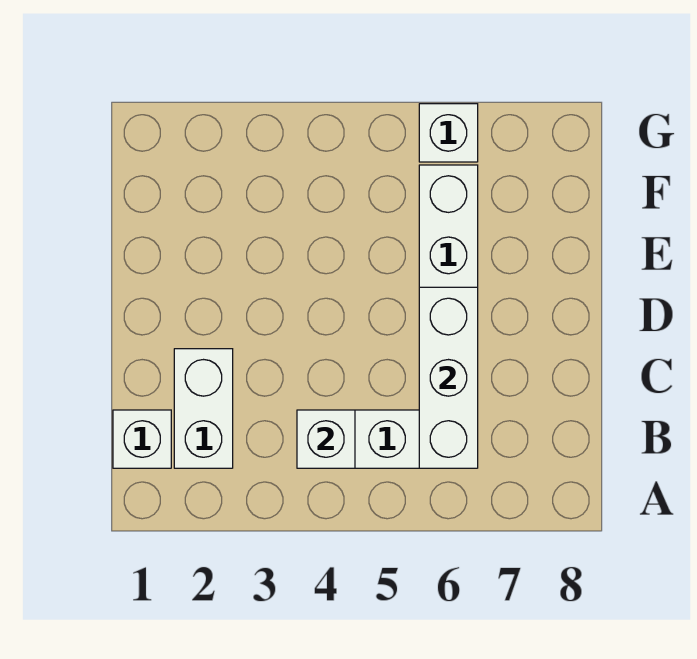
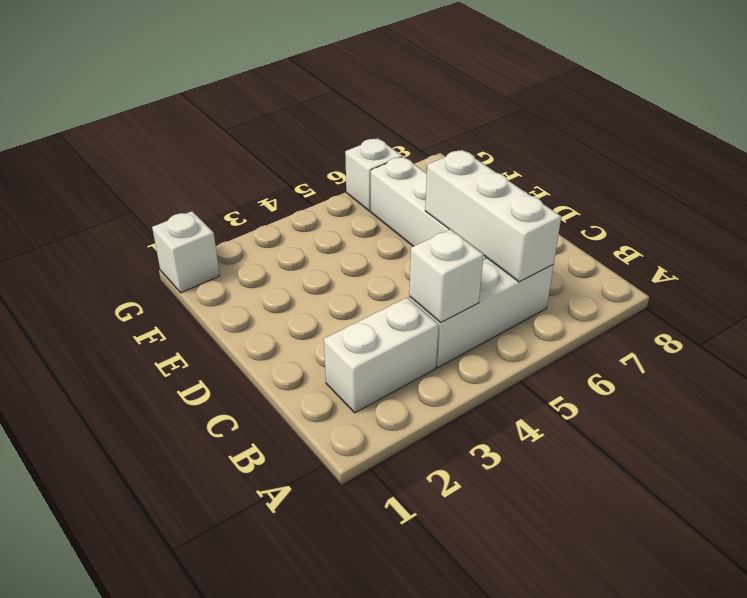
white brick B1 level 1 -> white brick G1 level 1
white brick B2:C2 level 1 -> white brick B2:B3 level 1

